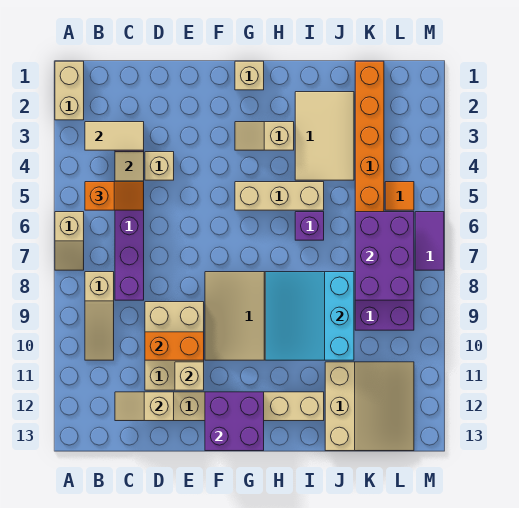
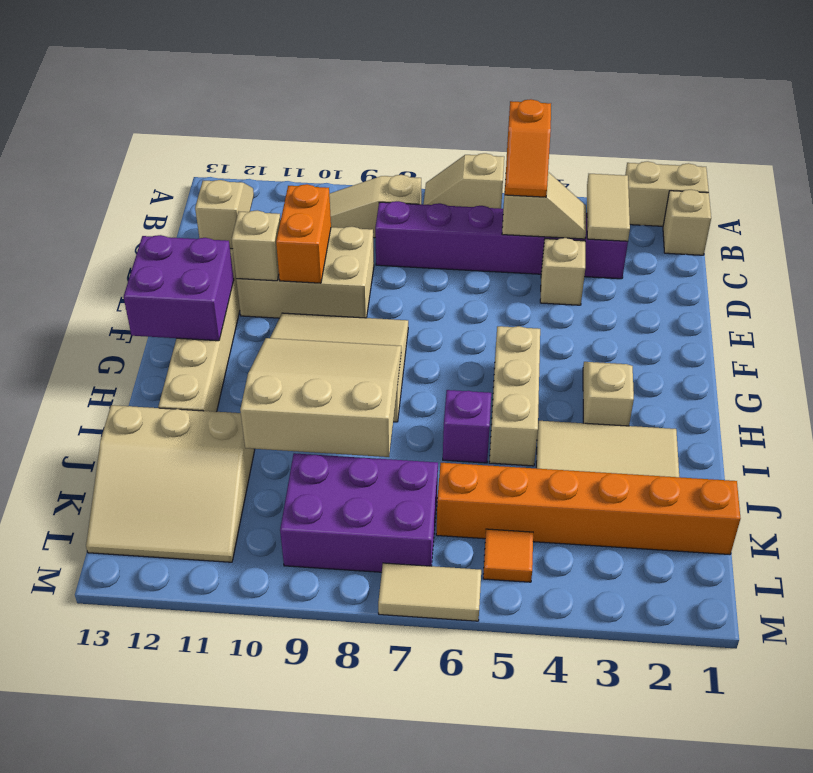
tan brick G1 level 1 -> tan brick B1 level 1
cyan slope H8:J10 level 2 top J -> tan slope H8:J10 level 2 top J
purple brick K6:L8 level 2 -> none
purple tile M6:M7 level 1 -> tan tile M6:M7 level 1

